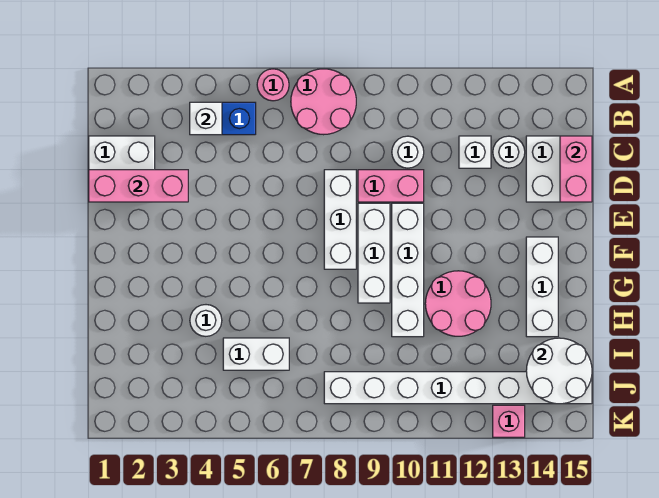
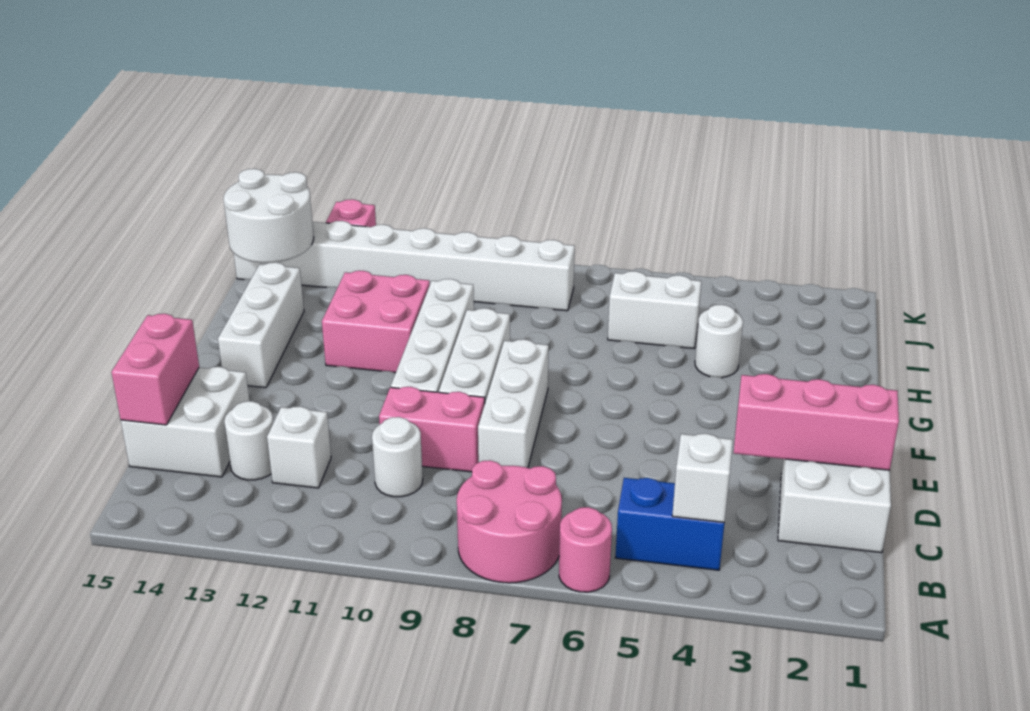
pink round brick G11:H12 level 1 -> pink brick G11:H12 level 1

